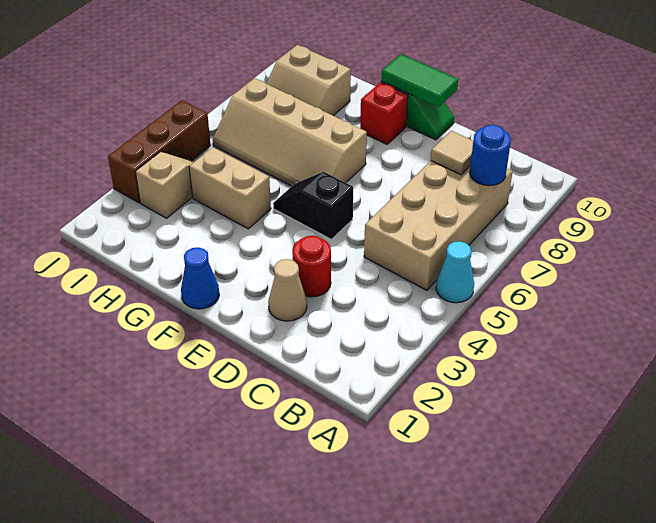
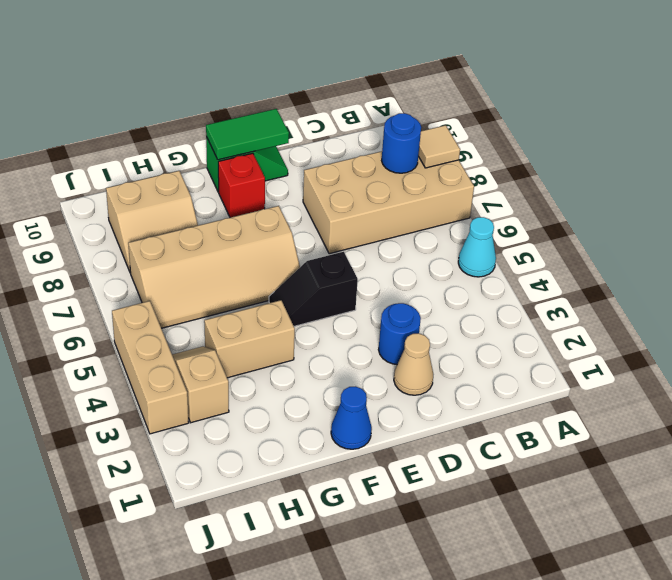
tan brick B5:C8 level 1 -> tan brick A7:D8 level 1
tan tile C8 level 2 -> tan tile A8 level 2
red round brick D3 level 1 -> blue round brick D3 level 1
brown brick J3:J5 level 1 -> tan brick J3:J5 level 1

